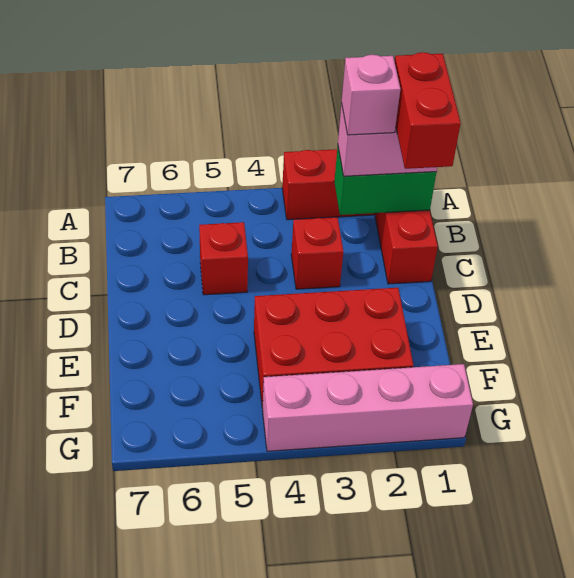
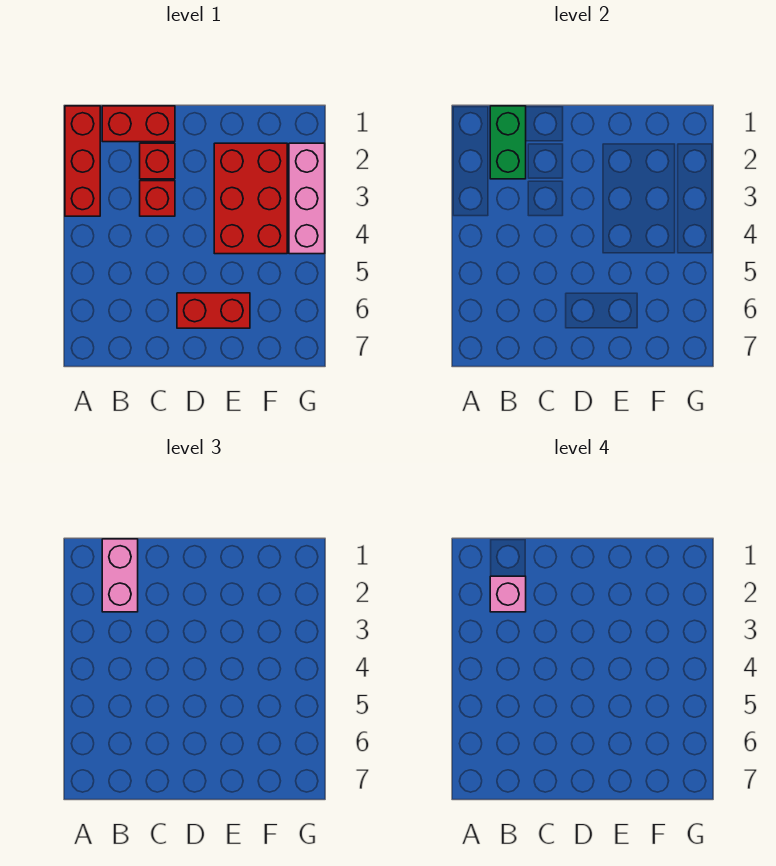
red brick B1:C1 level 4 -> red brick D6:E6 level 1
red brick C5 level 1 -> red brick C2 level 1
pink brick G1:G4 level 1 -> pink brick G2:G4 level 1

